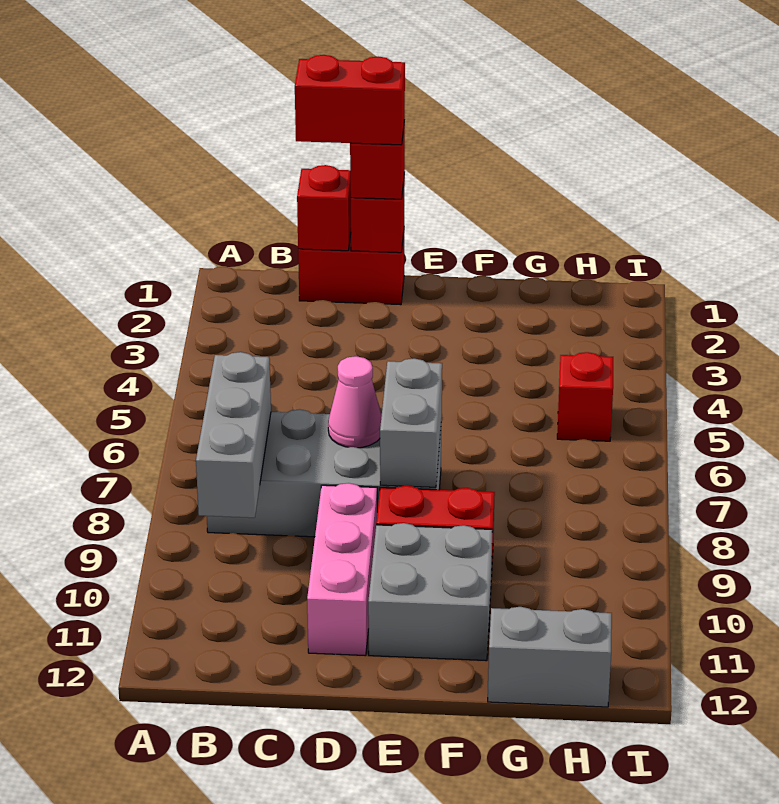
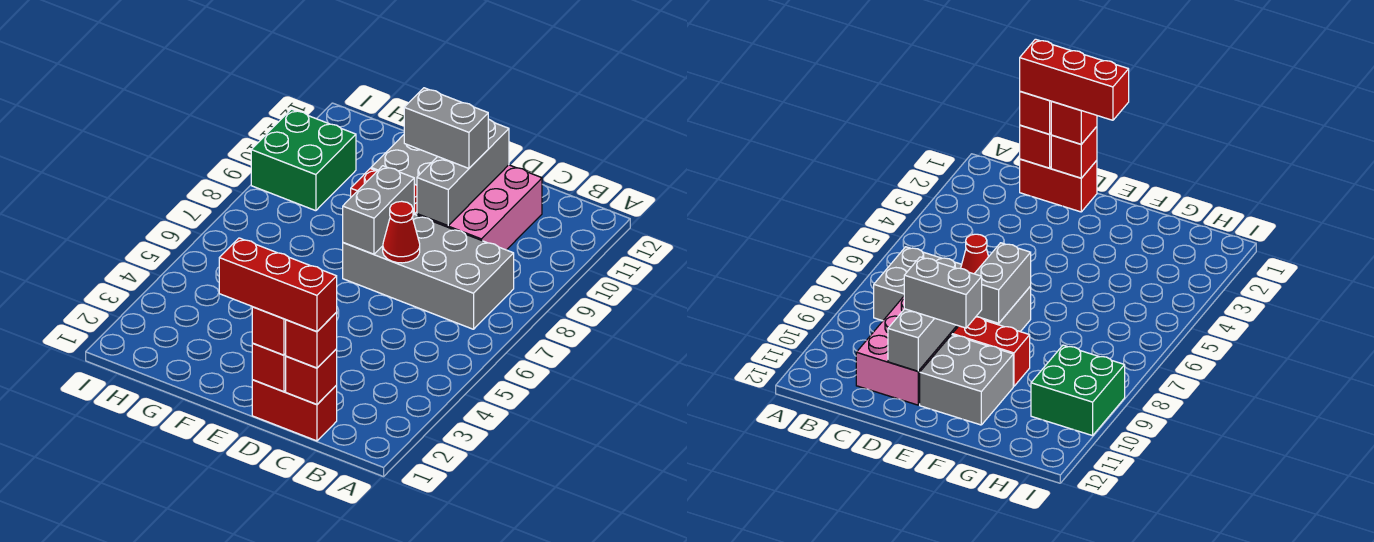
grey brick B7:B9 level 2 -> grey brick D9:D11 level 2
red brick C1:D1 level 4 -> red brick C1:E1 level 4
pink cone D7 level 2 -> red cone D7 level 2
pink brick D9:D11 level 1 -> pink brick C9:D11 level 1
grey brick G12:H12 level 1 -> grey brick D10:E10 level 3
red brick H5 level 1 -> red brick C1 level 3
none -> green brick H9:I10 level 1

